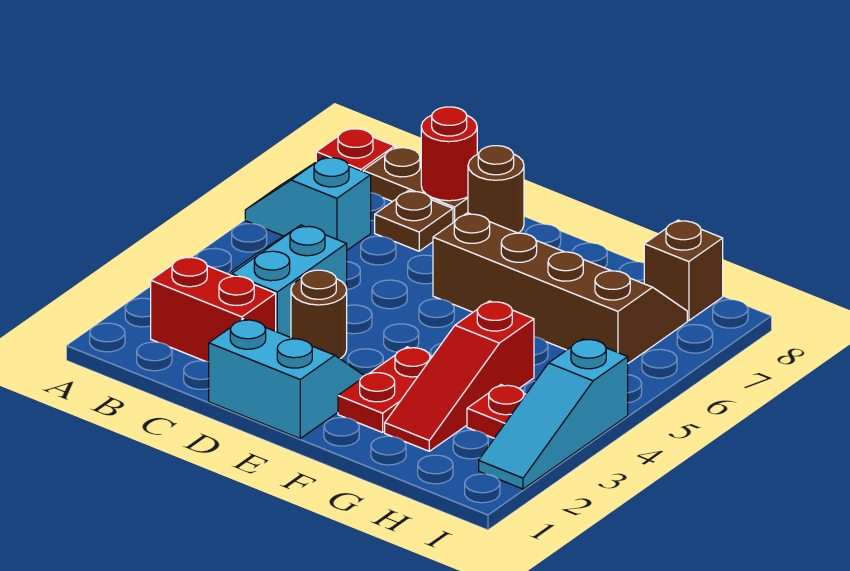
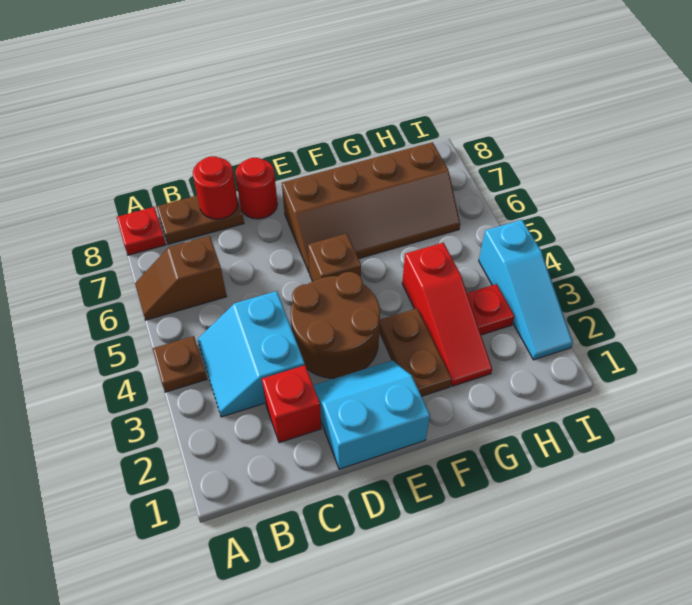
cyan slope A6:B6 level 1 top B -> brown slope A6:B6 level 1 top B
red brick B2:C2 level 1 -> red brick C2 level 1
brown plate C7 level 1 -> brown plate A4 level 1
brown round brick D3 level 1 -> brown round brick D3:E4 level 1
brown round brick D8 level 1 -> red round brick D8 level 1
brown slope E6:H7 level 1 top 6 -> brown slope E6:H7 level 1 top 7
red plate F2:F3 level 1 -> brown plate F2:F3 level 1
brown brick H8 level 1 -> brown brick E5 level 1

